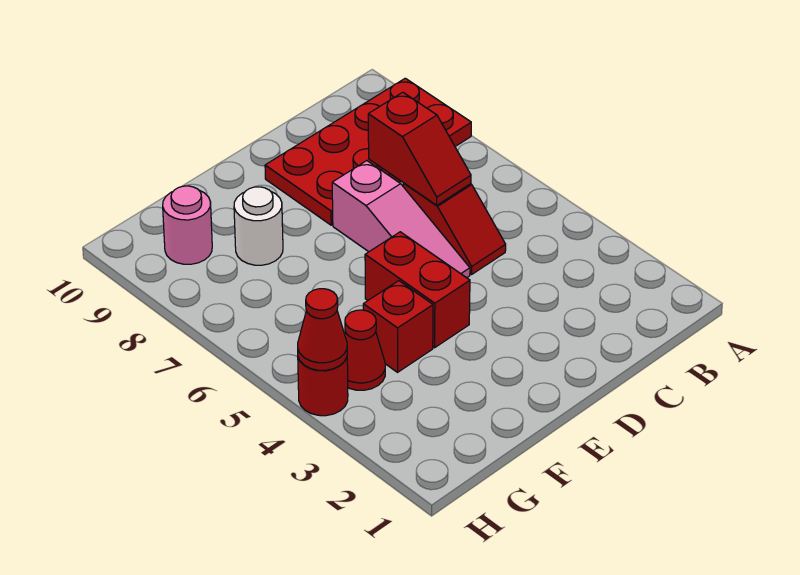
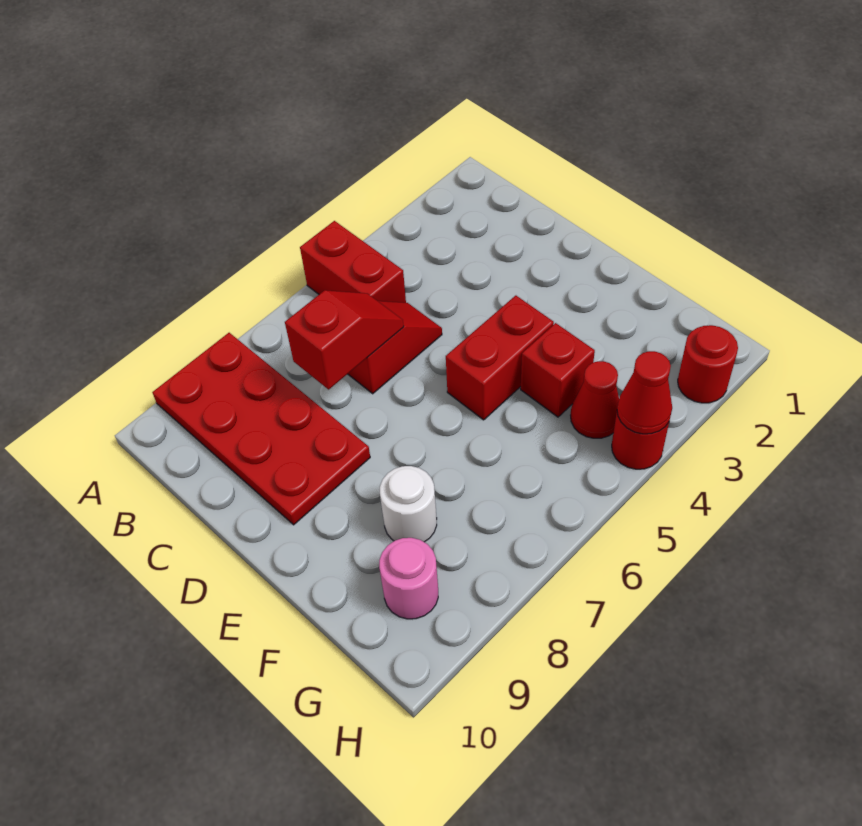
none -> red brick A5:B5 level 1
pink slope D5:D7 level 1 top 7 -> none
none -> red round brick H2 level 1

